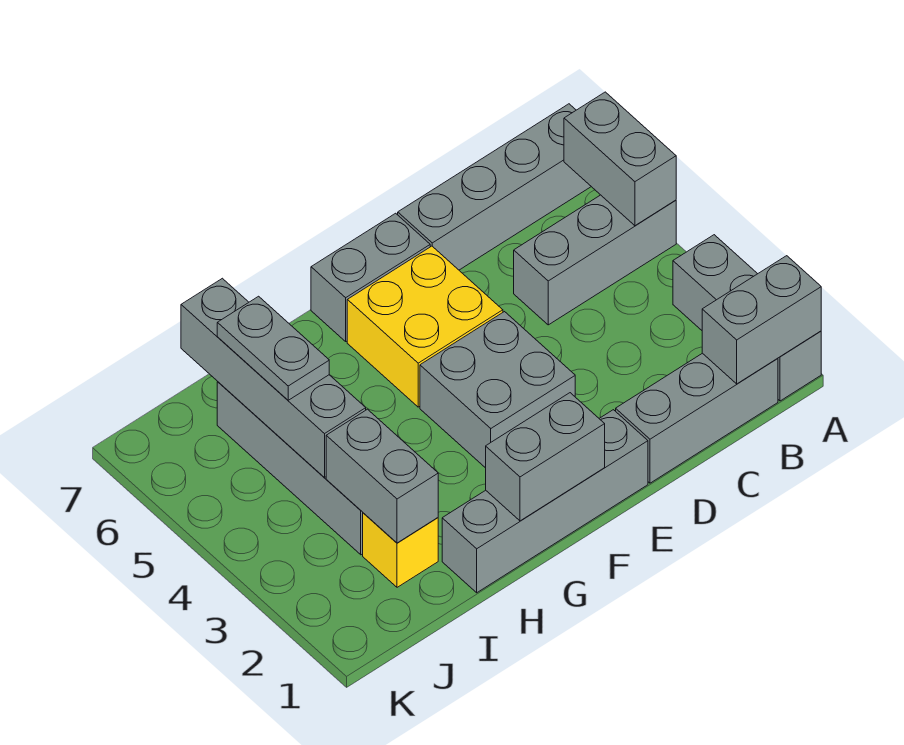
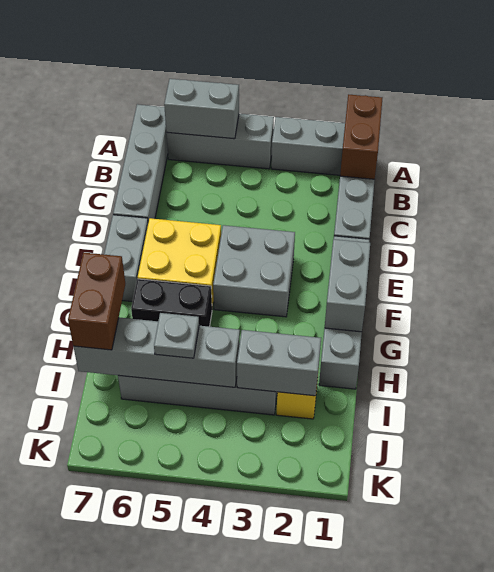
grey brick A1:B1 level 2 -> brown brick A1:B1 level 2
grey brick A5:C5 level 1 -> grey brick A4:A6 level 1
none -> black brick G5:G6 level 1
none -> brown brick H7:I7 level 3
grey plate I5:I6 level 3 -> grey plate I5 level 3

